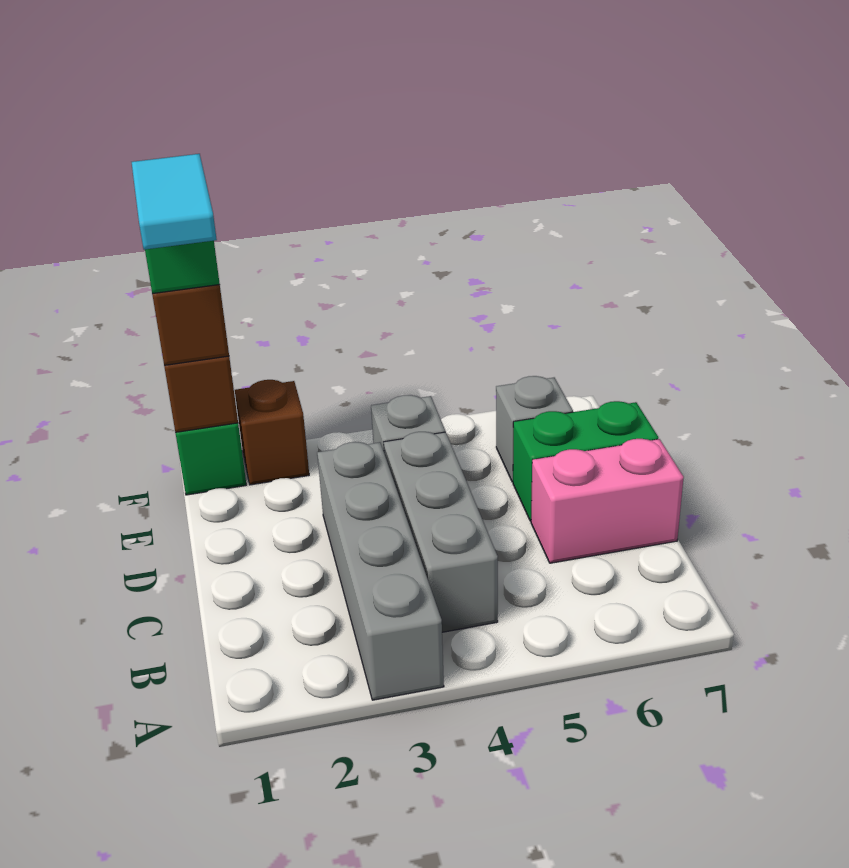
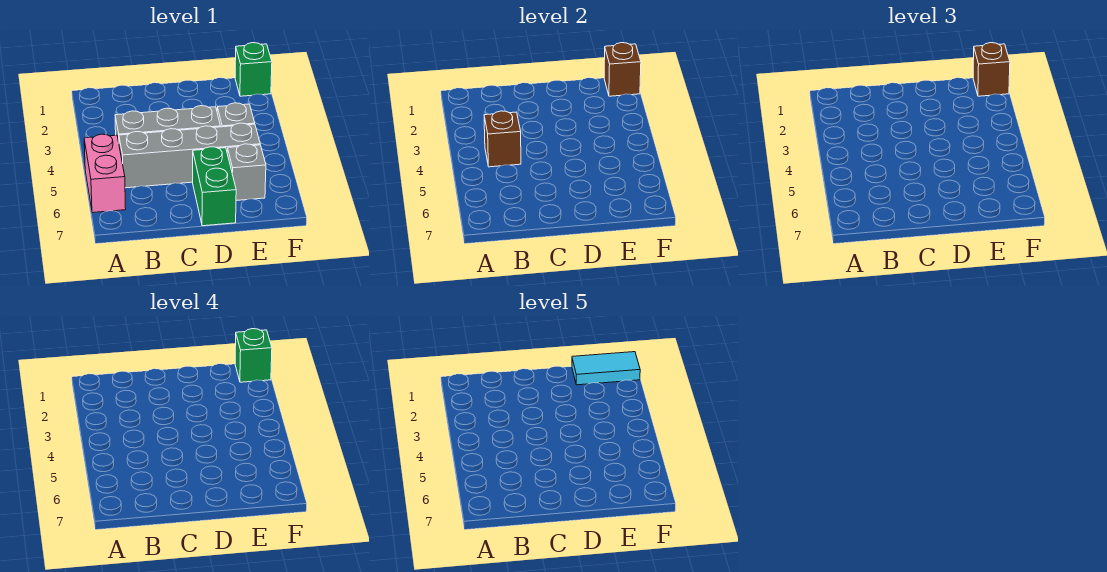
grey brick A3:D3 level 1 -> grey brick B5:E5 level 1
pink brick C6:C7 level 1 -> pink brick A5:A6 level 1
brown brick F2 level 1 -> brown brick B4 level 2

